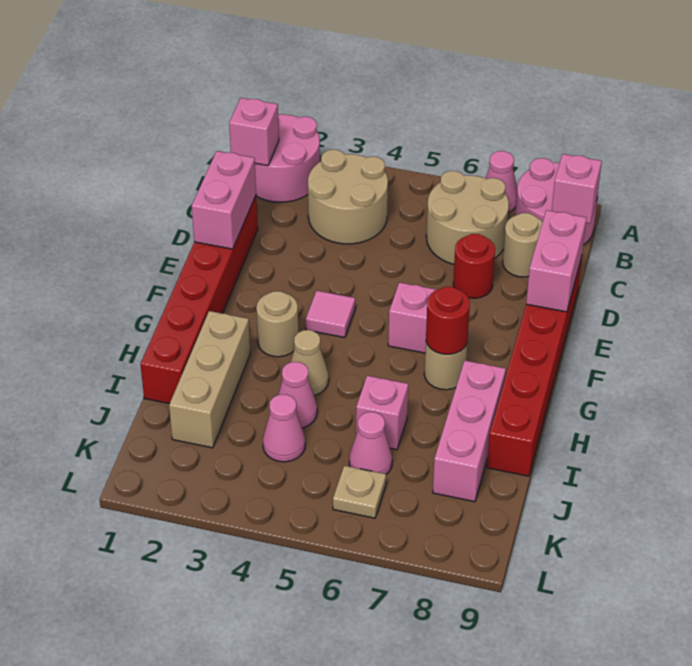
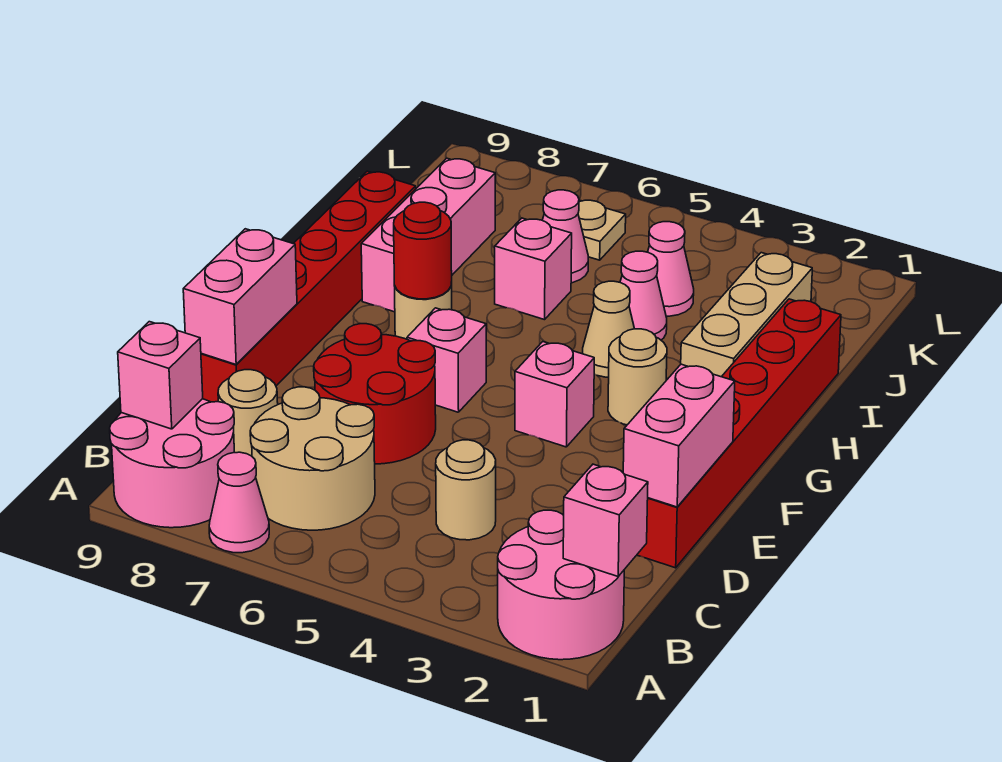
tan round brick B3:C4 level 1 -> tan round brick C4 level 1
red round brick D7 level 1 -> red round brick D6:E7 level 1
pink tile F4 level 1 -> pink brick F4 level 1

